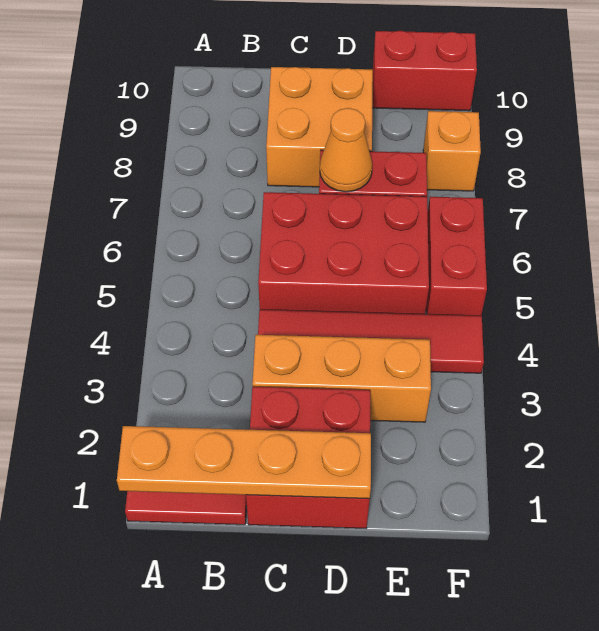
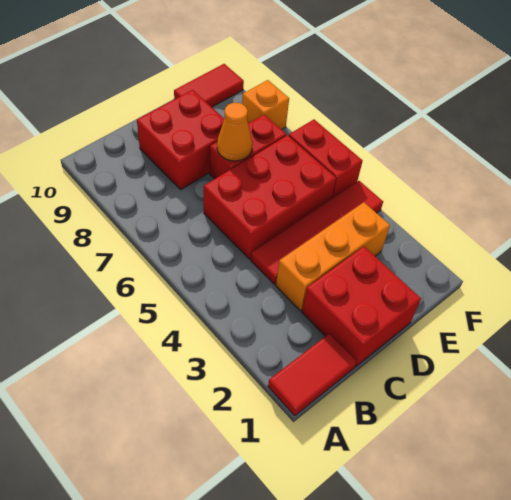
orange plate A1:D1 level 2 -> none
orange brick C8:D9 level 1 -> red brick C8:D9 level 1
red brick E10:F10 level 1 -> red tile E10:F10 level 1

